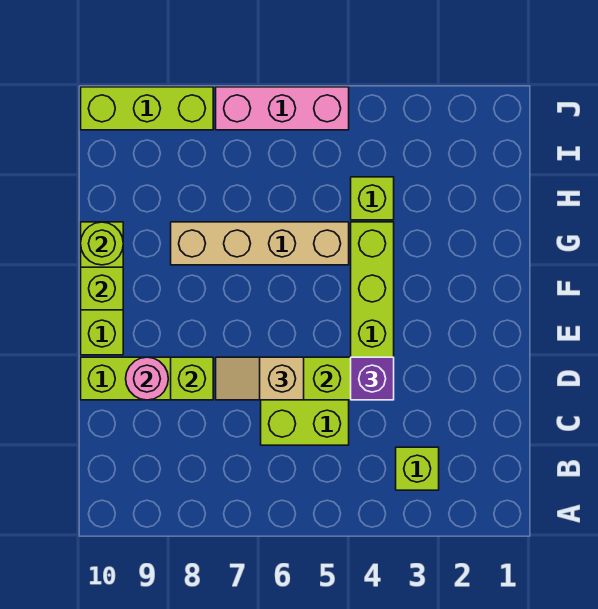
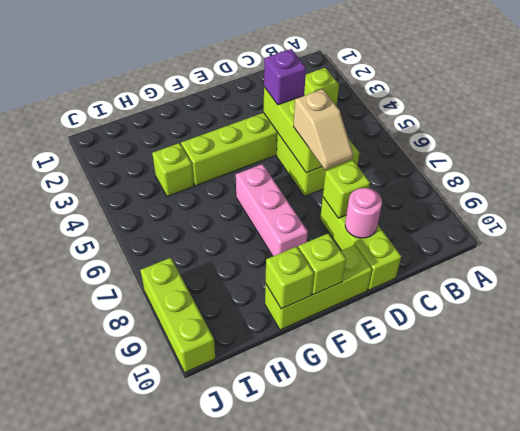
tan brick G5:G8 level 1 -> none
lime round brick G10 level 2 -> lime brick G10 level 2
pink brick J5:J7 level 1 -> pink brick F6:F8 level 1

